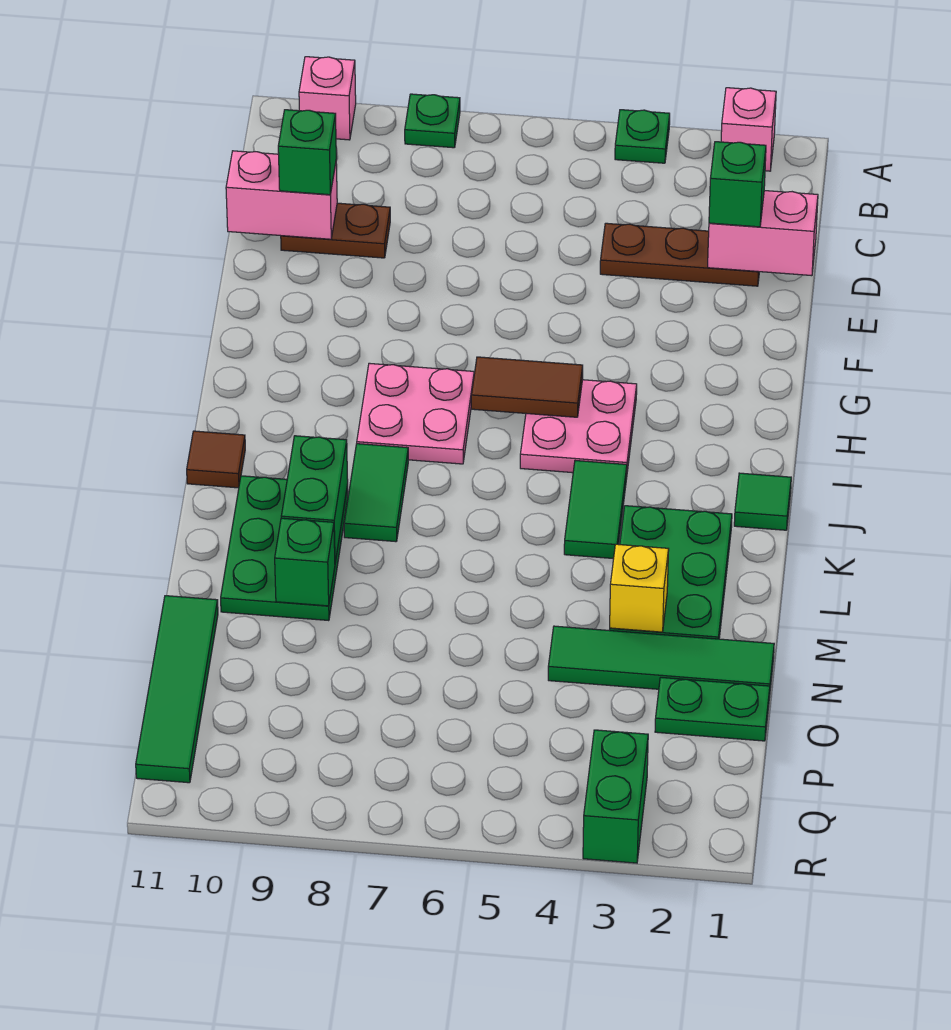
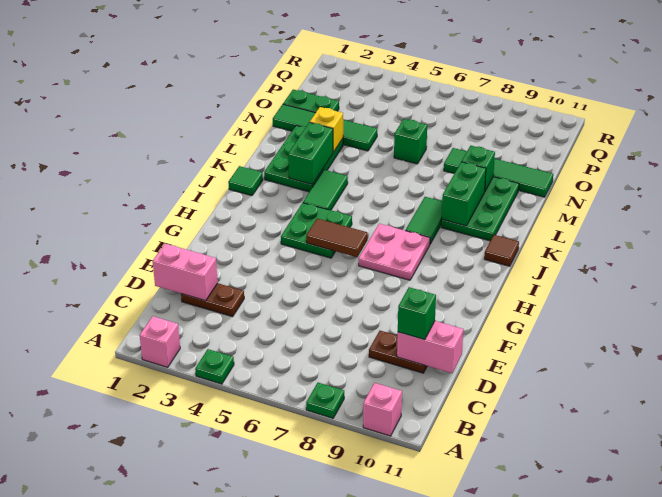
brown plate D2:D4 level 1 -> brown plate D2:D3 level 1
green brick D2 level 3 -> green brick N6 level 1
pink plate H4:I5 level 1 -> green plate H4:I5 level 1
green tile N11:Q11 level 1 -> green tile N8:N11 level 1
green brick Q3:R3 level 1 -> green brick K3:L3 level 2

